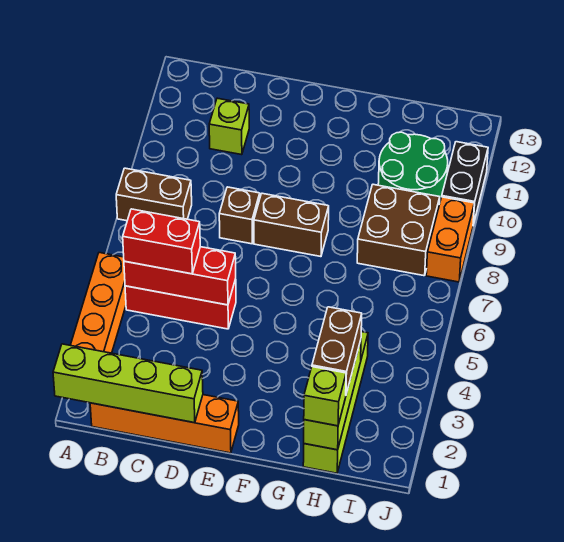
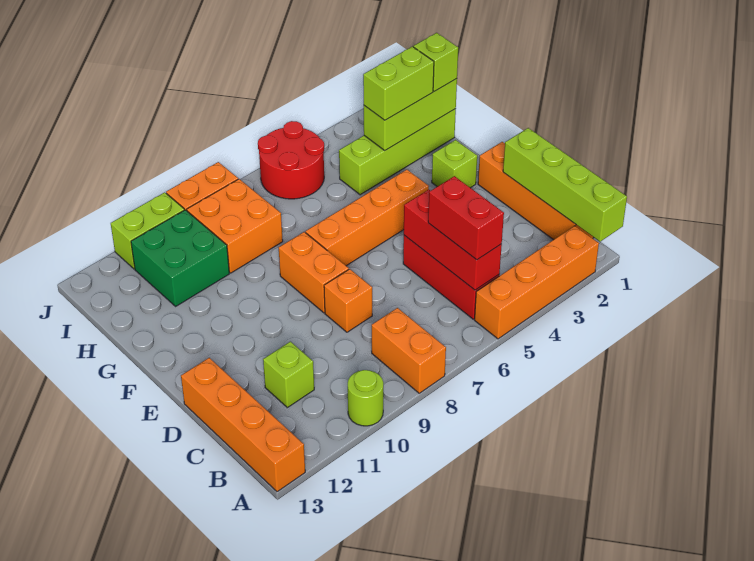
brown brick A8:B8 level 1 -> orange brick A8:B8 level 1
none -> lime round brick A10 level 1
none -> orange brick A13:D13 level 1
brown brick D8 level 1 -> orange brick D8 level 1
brown brick E8:F8 level 1 -> orange brick E8:F8 level 1
none -> lime brick F2 level 1
none -> orange brick F4:F7 level 1
brown brick H2:H3 level 3 -> lime brick H2:H3 level 3
brown brick H8:I9 level 1 -> orange brick H8:I9 level 1
green round brick H10:I11 level 1 -> green brick H10:I11 level 1
none -> red round brick I5:J6 level 1
black brick J10:J11 level 1 -> lime brick J10:J11 level 1

